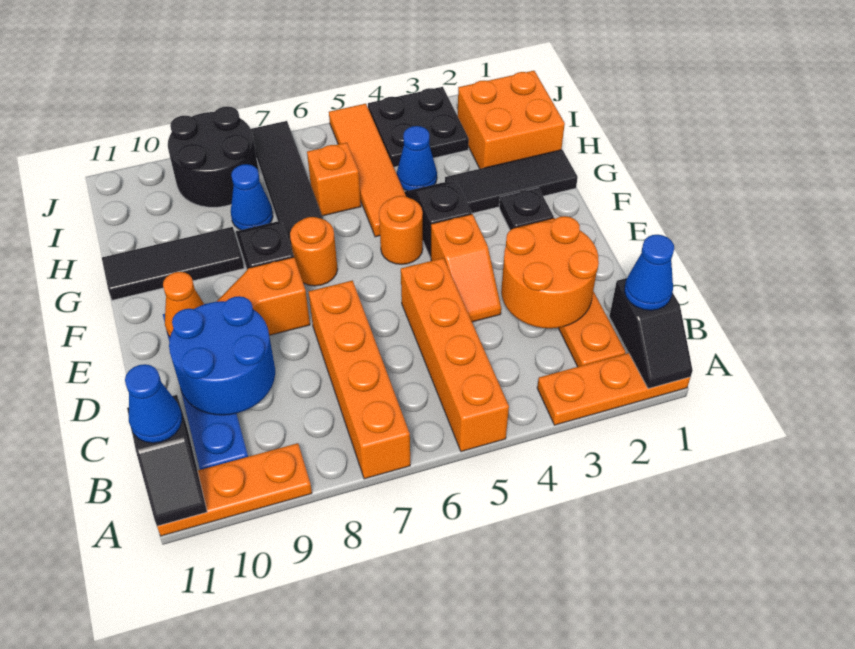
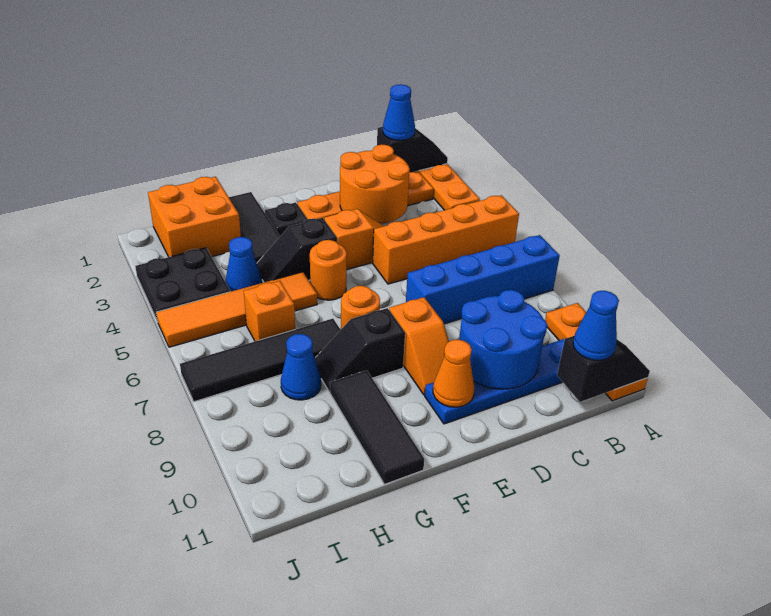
orange brick A7:D7 level 1 -> blue brick A7:D7 level 1
black round brick I8:J9 level 1 -> none

